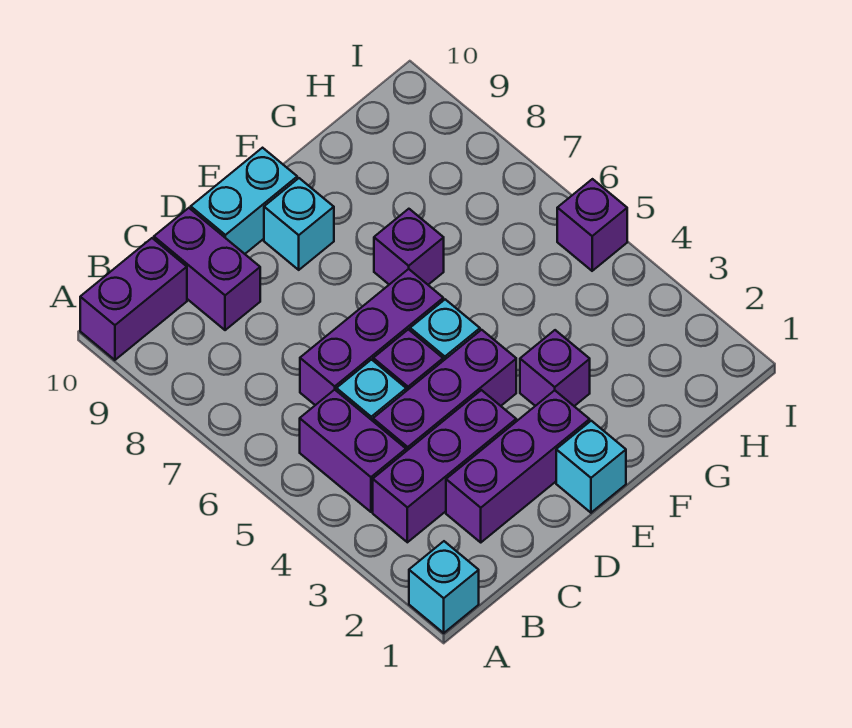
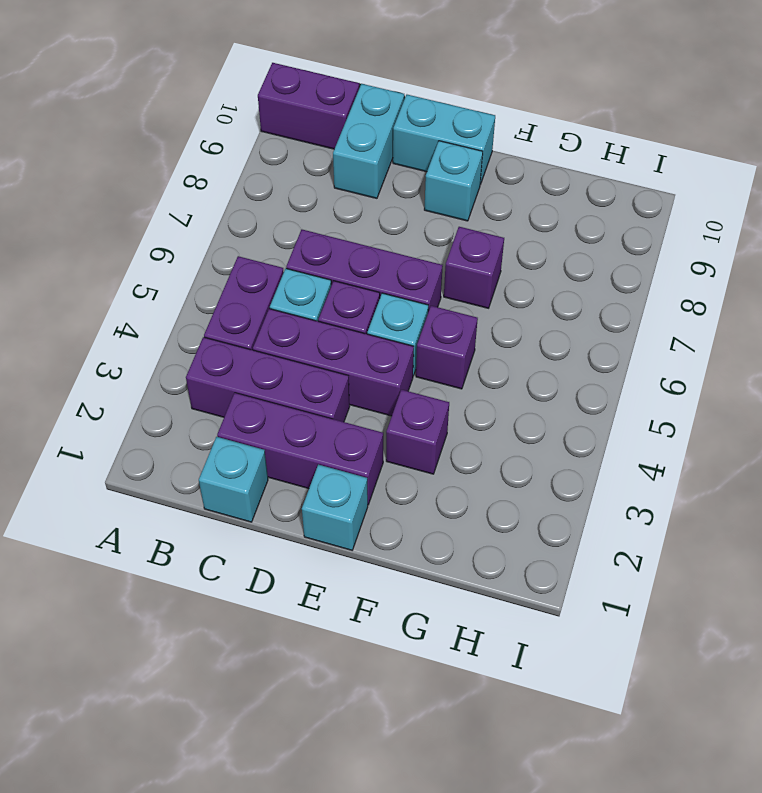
cyan brick A1 level 1 -> cyan brick C1 level 1
purple brick C9:C10 level 1 -> cyan brick C9:C10 level 1
purple brick I5 level 1 -> purple brick F5 level 1

